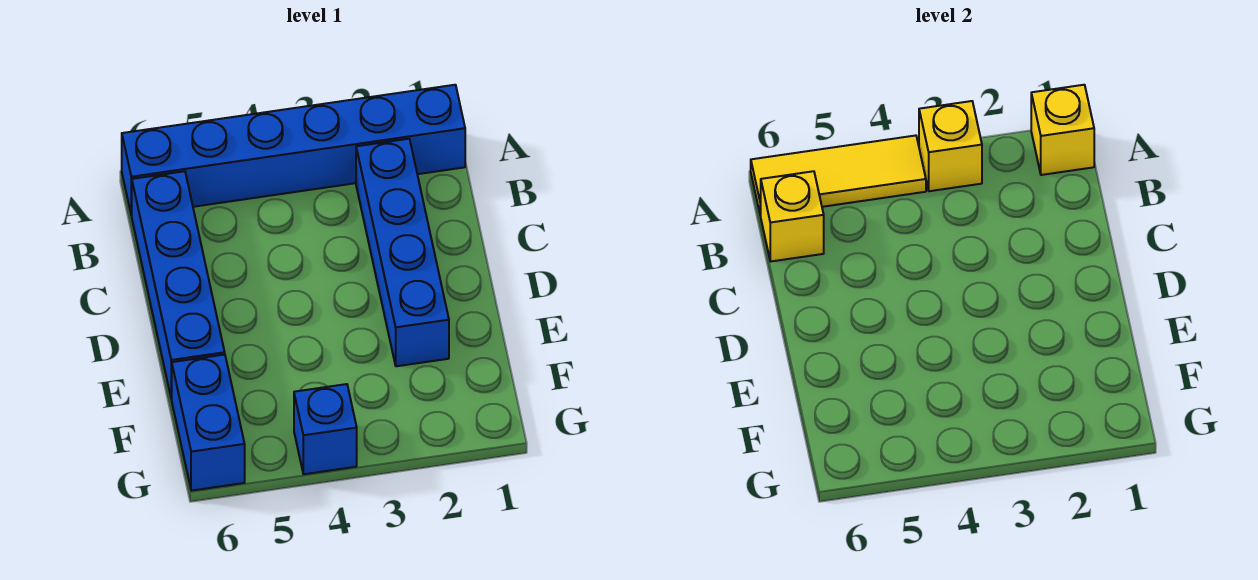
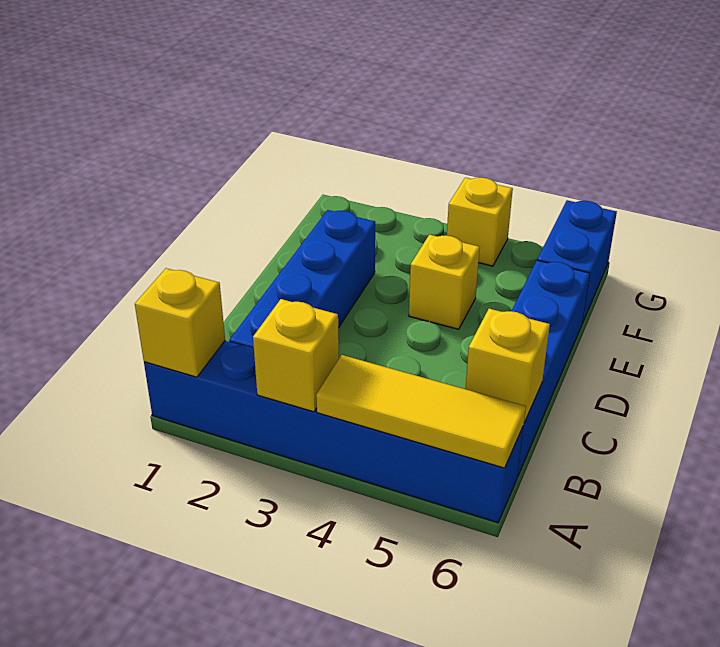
none -> yellow brick E4 level 1
blue brick G4 level 1 -> yellow brick G4 level 1

